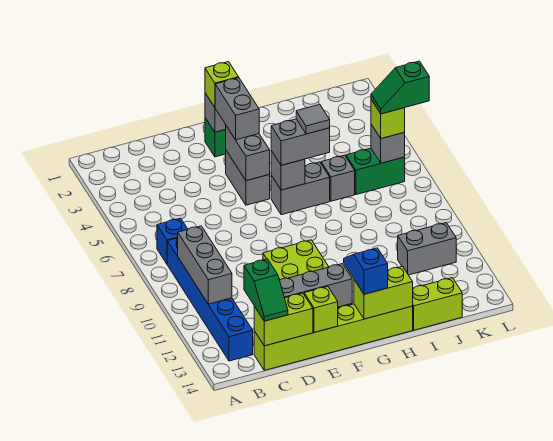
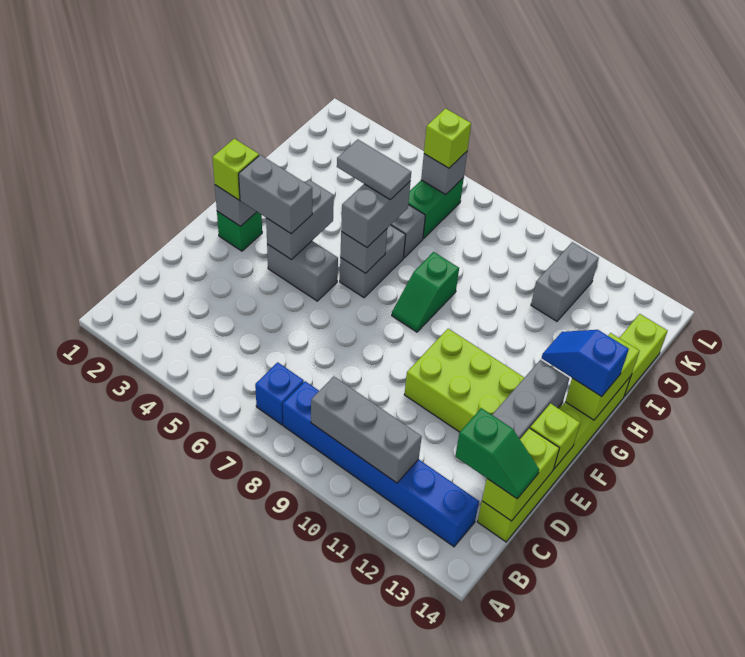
grey brick F4:F5 level 2 -> grey brick F4:G4 level 2
grey tile H6 level 4 -> grey tile H5:H6 level 4
green slope K6:L6 level 4 top L -> green slope G8:H8 level 1 top H

